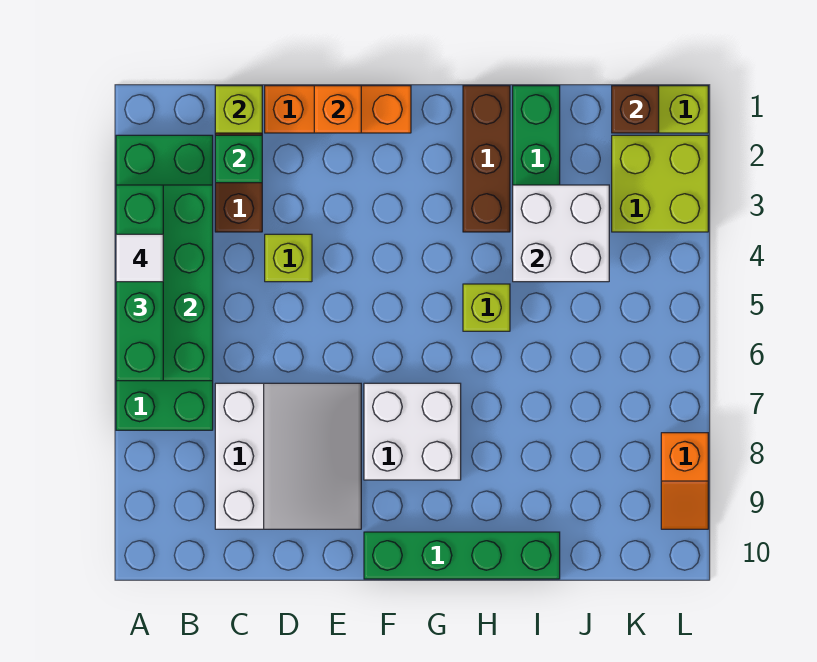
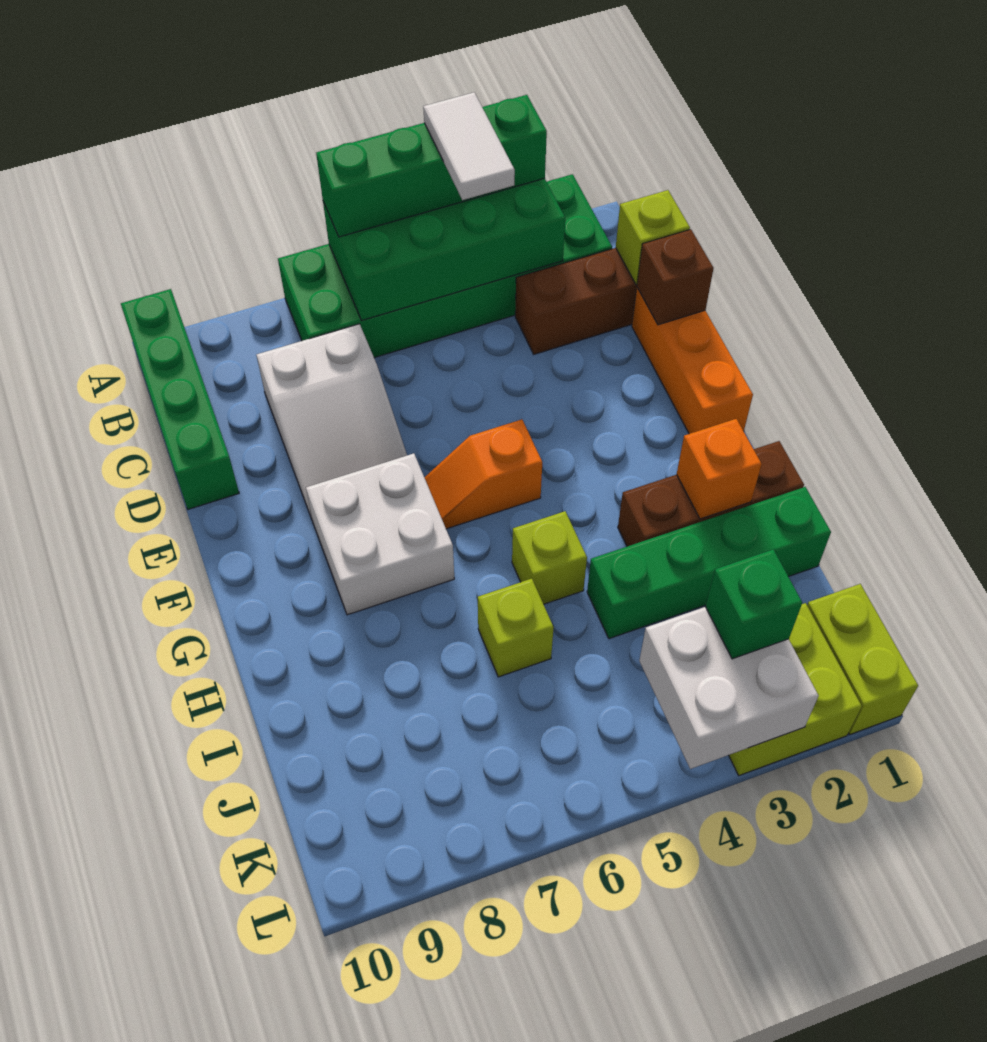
white tile A4 level 4 -> white tile A4:B4 level 4
green brick C2 level 2 -> green brick K3 level 3
white slope C7:E9 level 1 top C -> white slope C7:E8 level 1 top C
lime brick D4 level 1 -> lime brick I6 level 1
orange brick E1 level 2 -> orange brick H2 level 2
green brick F10:I10 level 1 -> green brick A10:D10 level 1
white brick I3:J4 level 2 -> white brick K3:L4 level 2
brown brick K1 level 2 -> brown brick D1 level 2
orange slope L8:L9 level 1 top 8 -> orange slope F5:F6 level 1 top 5

